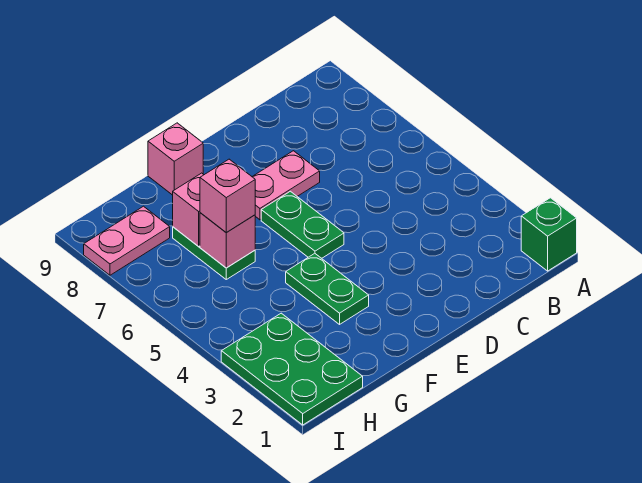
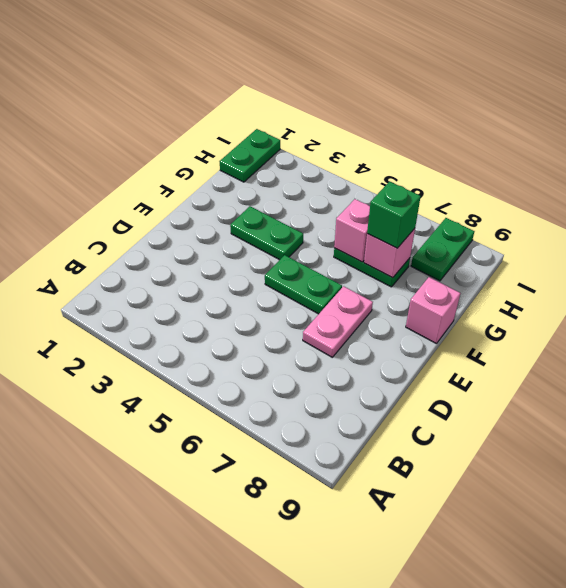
green brick A1 level 1 -> green brick G7 level 3
pink brick G6 level 3 -> none
green plate H1:I3 level 1 -> green plate H1:I1 level 1
pink plate H8:I8 level 1 -> green plate H8:I8 level 1

